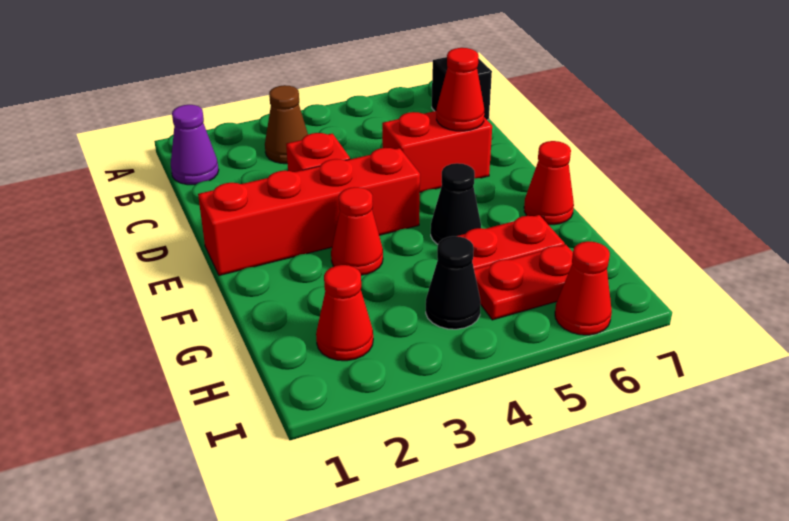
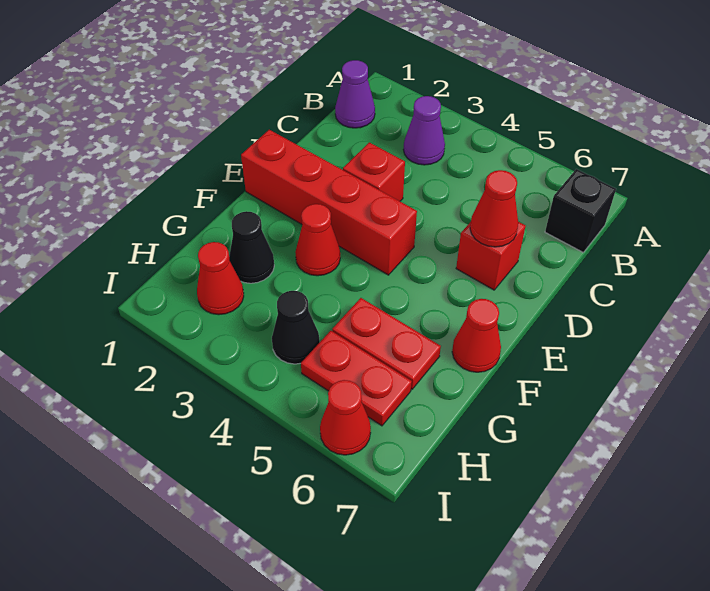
brown cone B3 level 1 -> purple cone B3 level 1
red brick D5:D6 level 1 -> red brick D6 level 1
black cone F5 level 1 -> black cone G2 level 1

